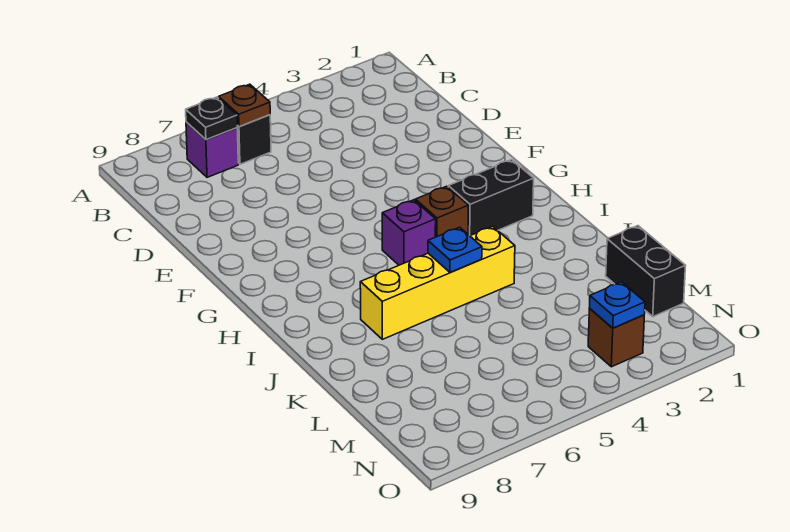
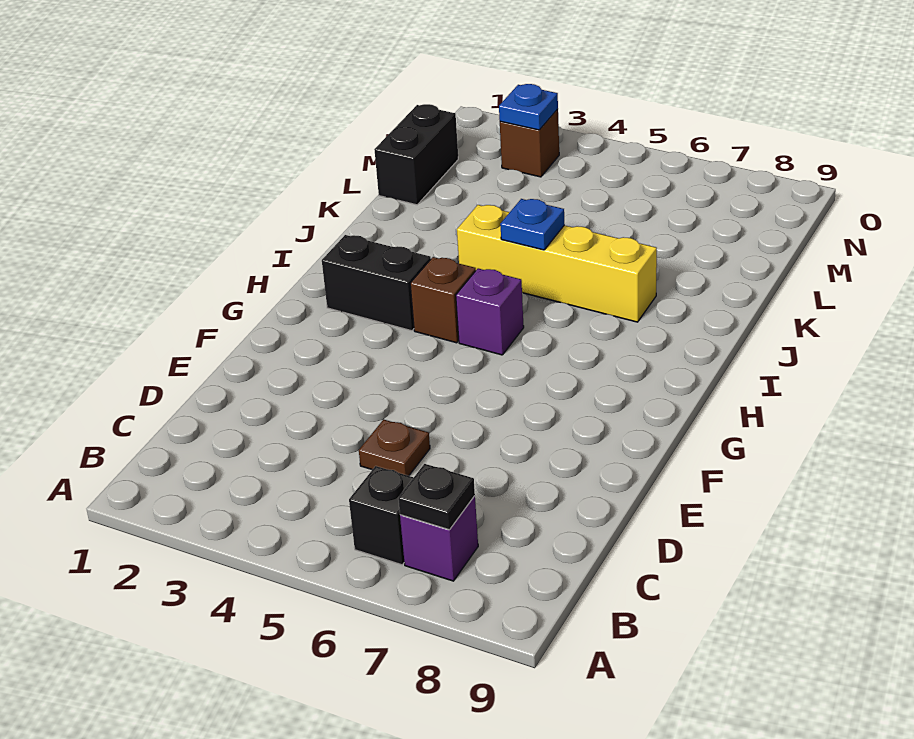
brown plate B6 level 2 -> brown plate D5 level 1

